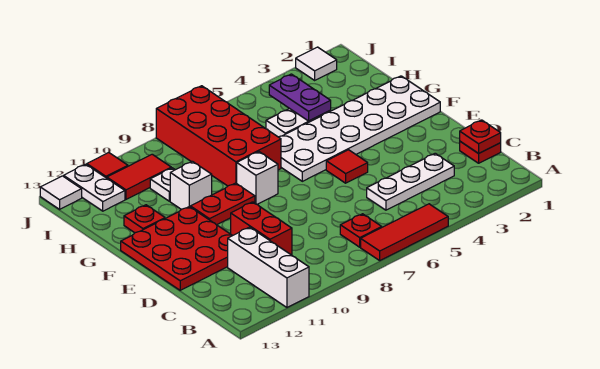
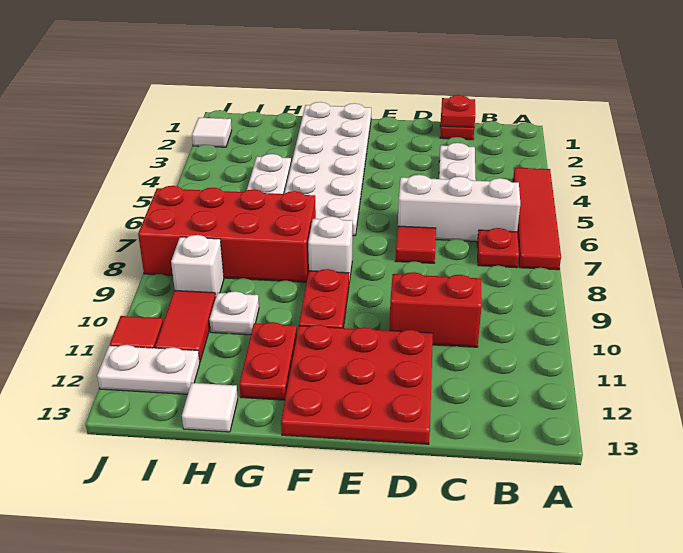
red tile A5:A7 level 1 -> red tile A4:A7 level 1
white brick A11:C11 level 1 -> white brick B6:D6 level 1
red tile E5 level 1 -> red tile D7 level 1
white brick G10 level 1 -> white brick I9 level 1
red plate G12 level 1 -> red plate G11:G12 level 1
purple plate H4:I4 level 2 -> none
white tile J13 level 1 -> white tile H13 level 1

